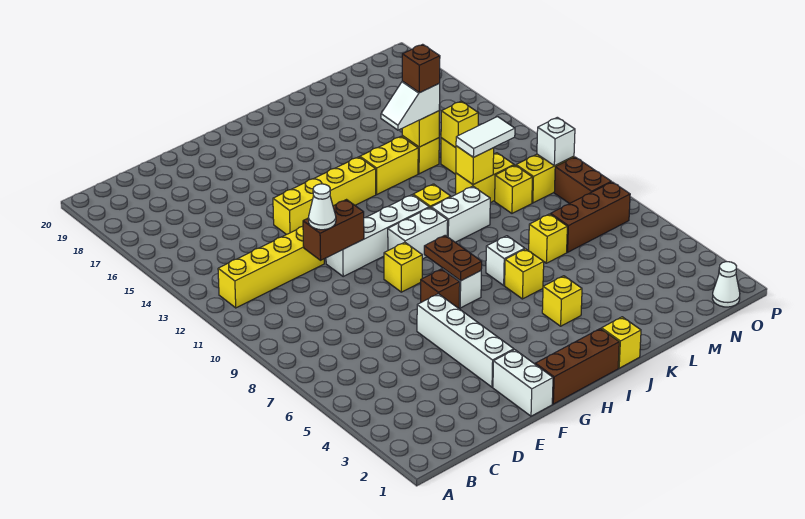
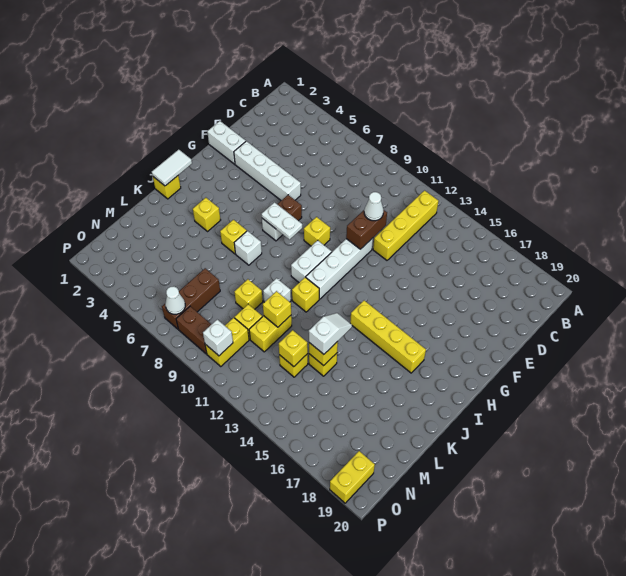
yellow brick F14:I14 level 1 -> yellow brick I14:I17 level 1
brown brick G1:I1 level 1 -> none
brown plate H7:H8 level 2 -> white plate H7:H8 level 2
white brick J10:K10 level 1 -> white brick K10 level 1
yellow brick J14:K14 level 1 -> yellow brick O19:P19 level 1
yellow brick L7 level 1 -> yellow brick L9 level 1
white tile L11:M11 level 3 -> white tile I1:J1 level 2
brown brick L14 level 4 -> none
white cone O1 level 1 -> white cone O7 level 2

